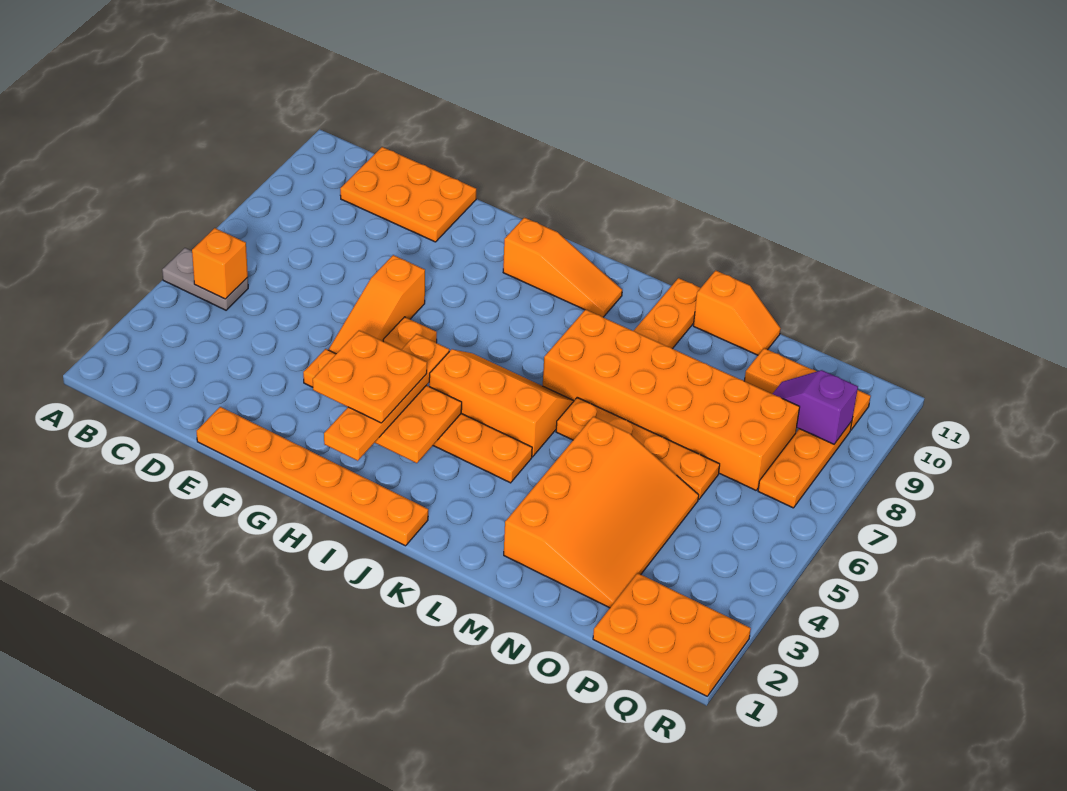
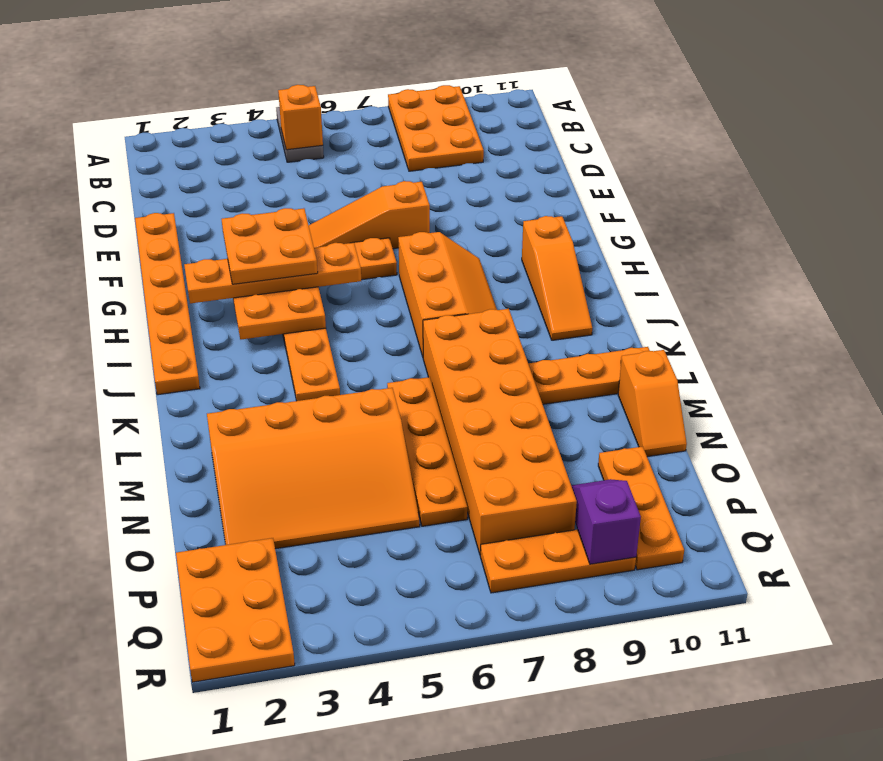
orange plate C10:E11 level 1 -> orange plate A8:C9 level 1
orange slope I5:K6 level 1 top 5 -> orange slope H7:J8 level 1 top 7

